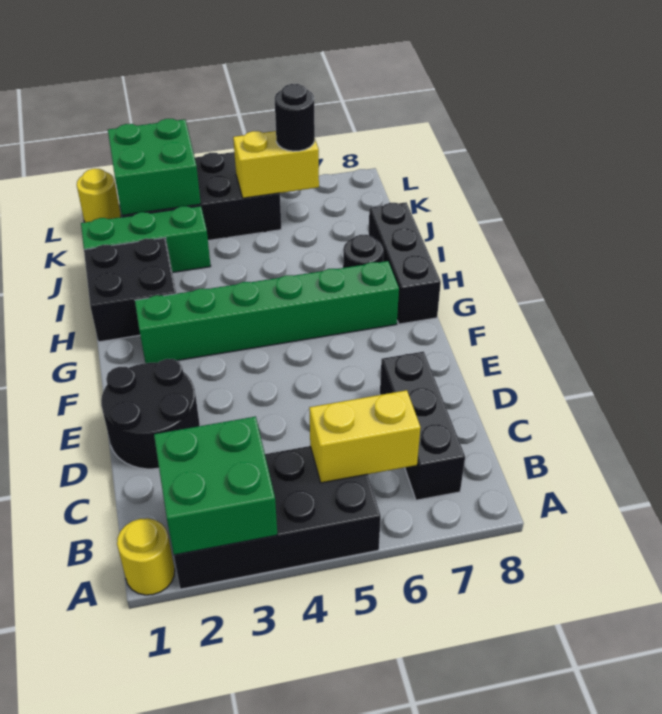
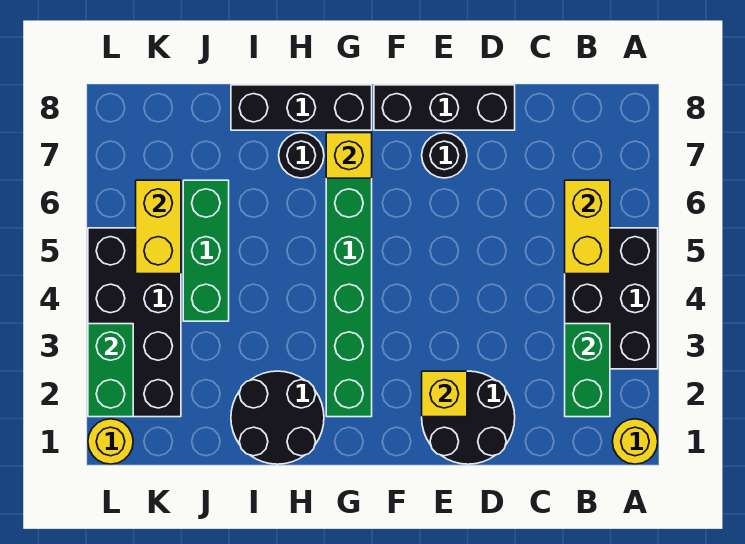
black brick A2:B5 level 1 -> black brick A3:B5 level 1
green brick A2:B3 level 2 -> green brick B2:B3 level 2
black brick B7:D7 level 1 -> black brick D8:F8 level 1
none -> yellow brick E2 level 2
none -> yellow brick G7 level 2
black brick H1:I2 level 1 -> black round brick H1:I2 level 1
green brick J1:J3 level 1 -> green brick J4:J6 level 1
green brick K2:L3 level 2 -> green brick L2:L3 level 2
black round brick K6 level 3 -> black round brick E7 level 1

